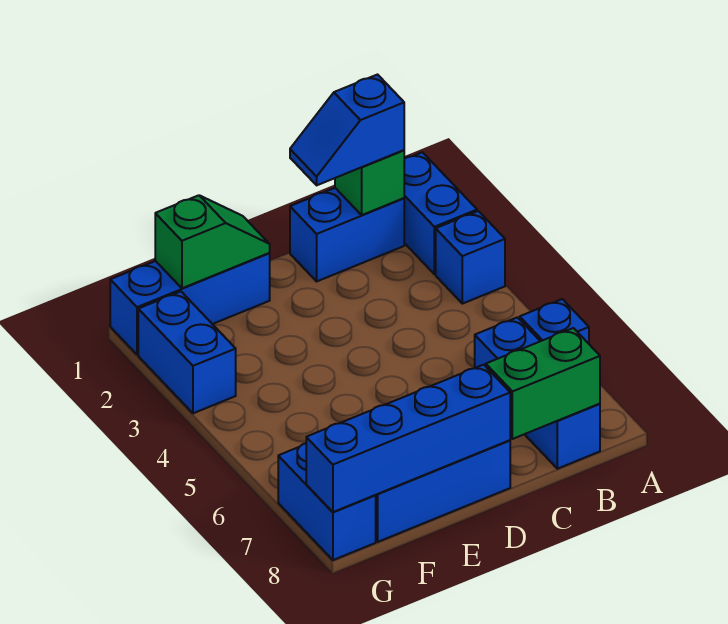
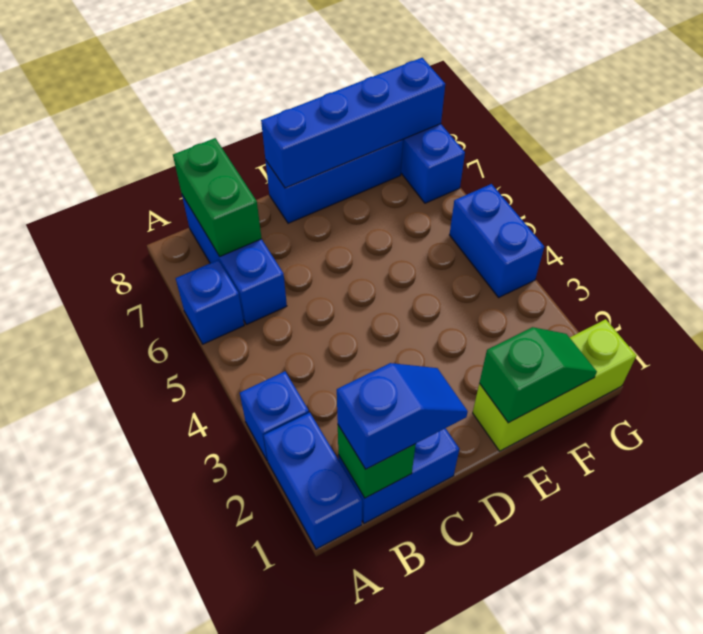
green brick B8:C8 level 2 -> green brick B7:B8 level 2
blue brick E1:G1 level 1 -> lime brick E1:G1 level 1
green slope E1:F1 level 2 top F -> green slope E1:F1 level 2 top E
blue brick G2:G3 level 1 -> blue brick G4:G5 level 1

